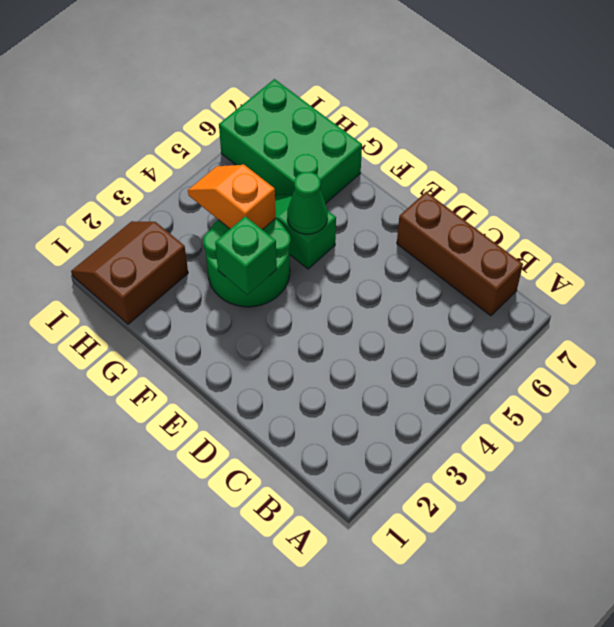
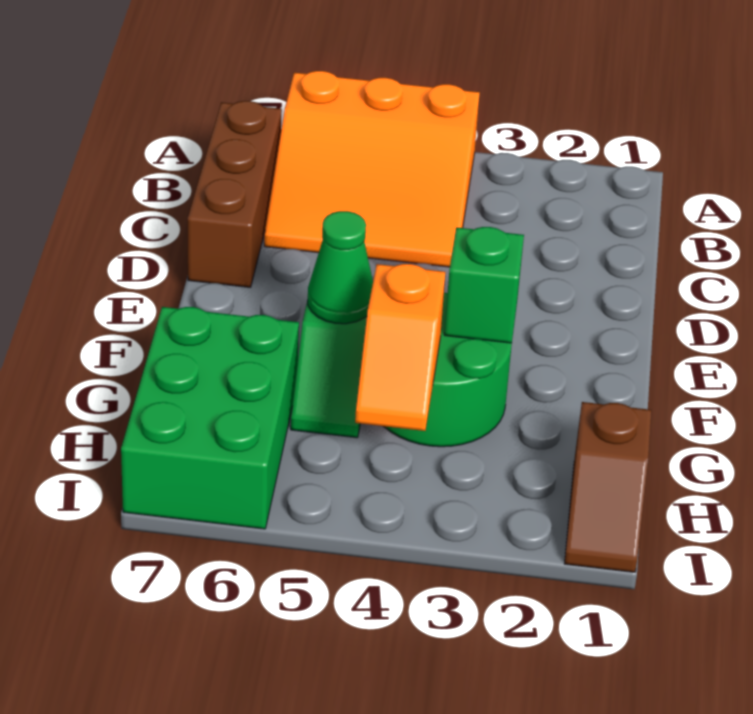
none -> orange slope A4:C6 level 1 top A
brown slope H1:I2 level 1 top H -> brown slope H1:I1 level 1 top H

